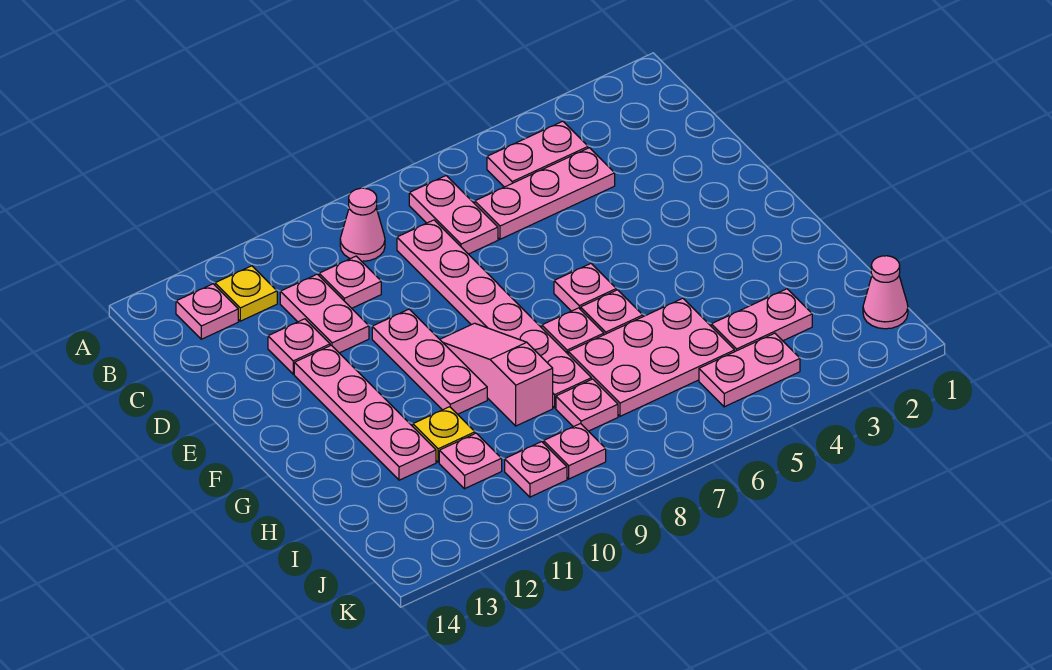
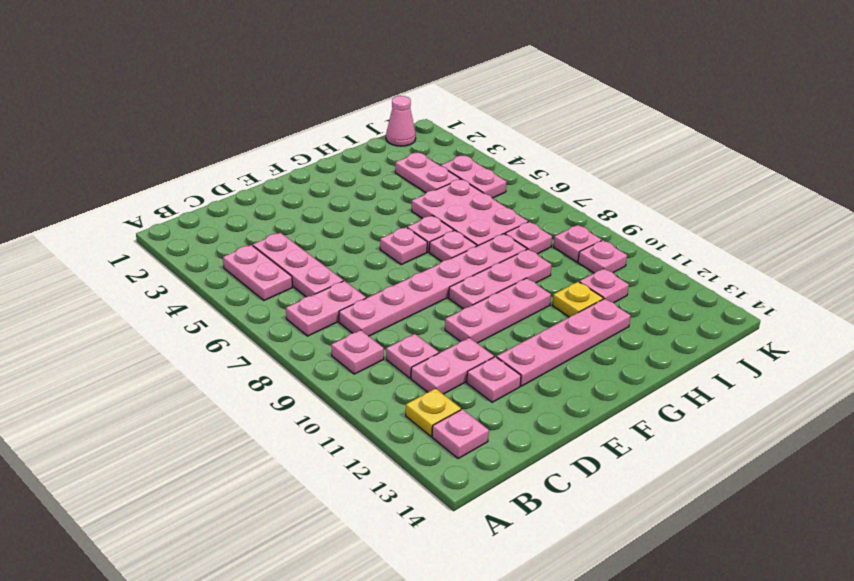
pink cone B9 level 1 -> pink plate B9 level 1
pink slope F9:H9 level 1 top H -> pink plate F9:H9 level 1

